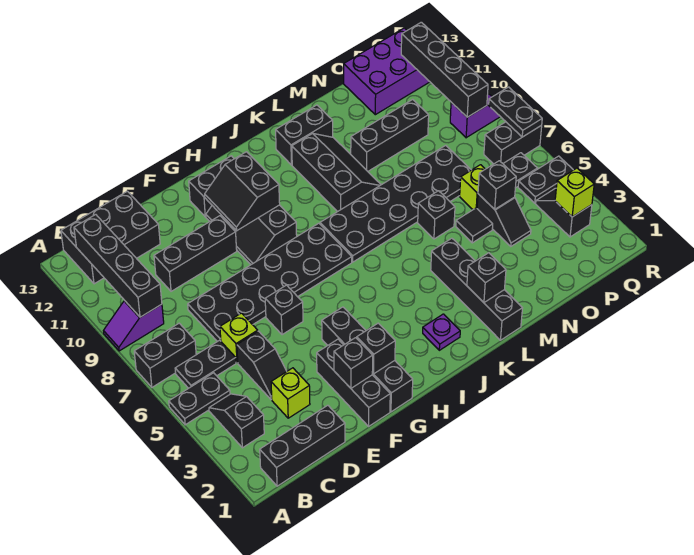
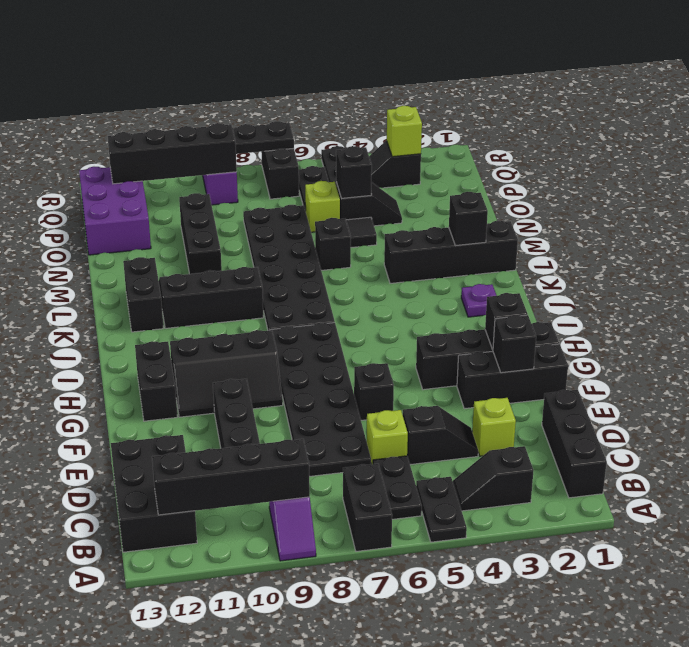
black slope G10:H11 level 2 top H -> none

